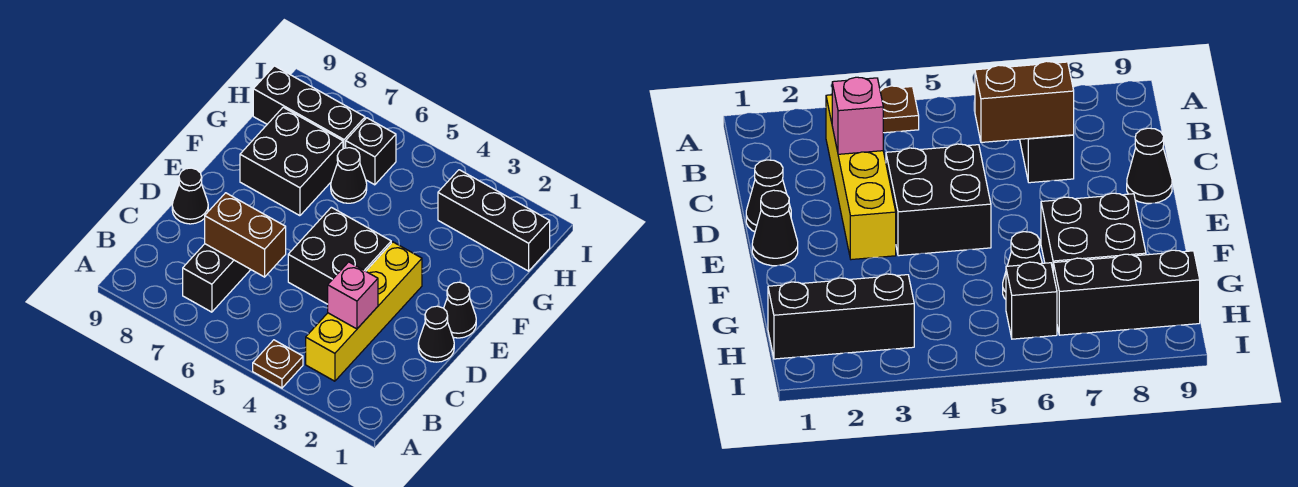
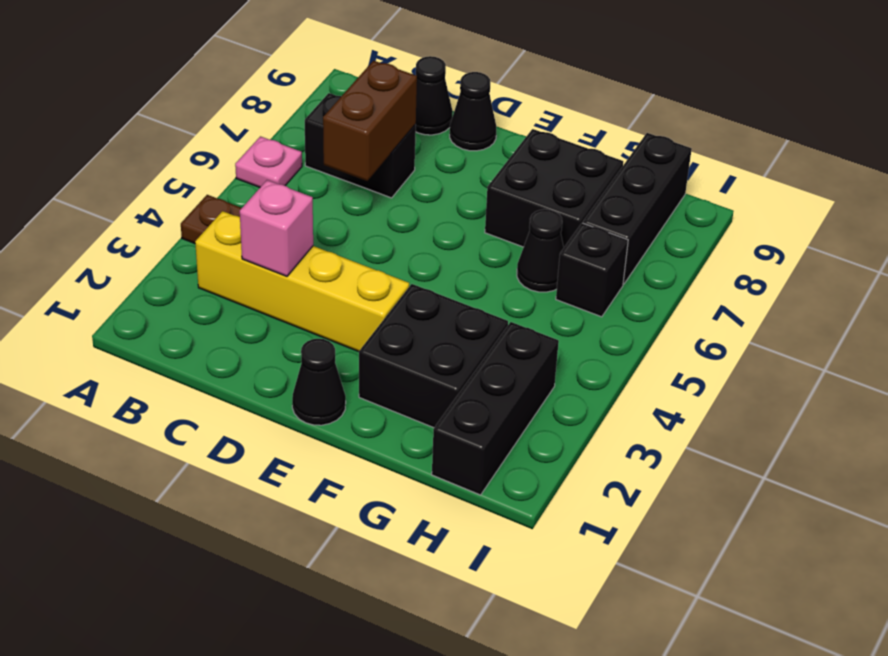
none -> pink plate A6 level 1
black cone D1 level 1 -> black cone C9 level 1
black brick D4:E5 level 1 -> black brick F2:G3 level 1

